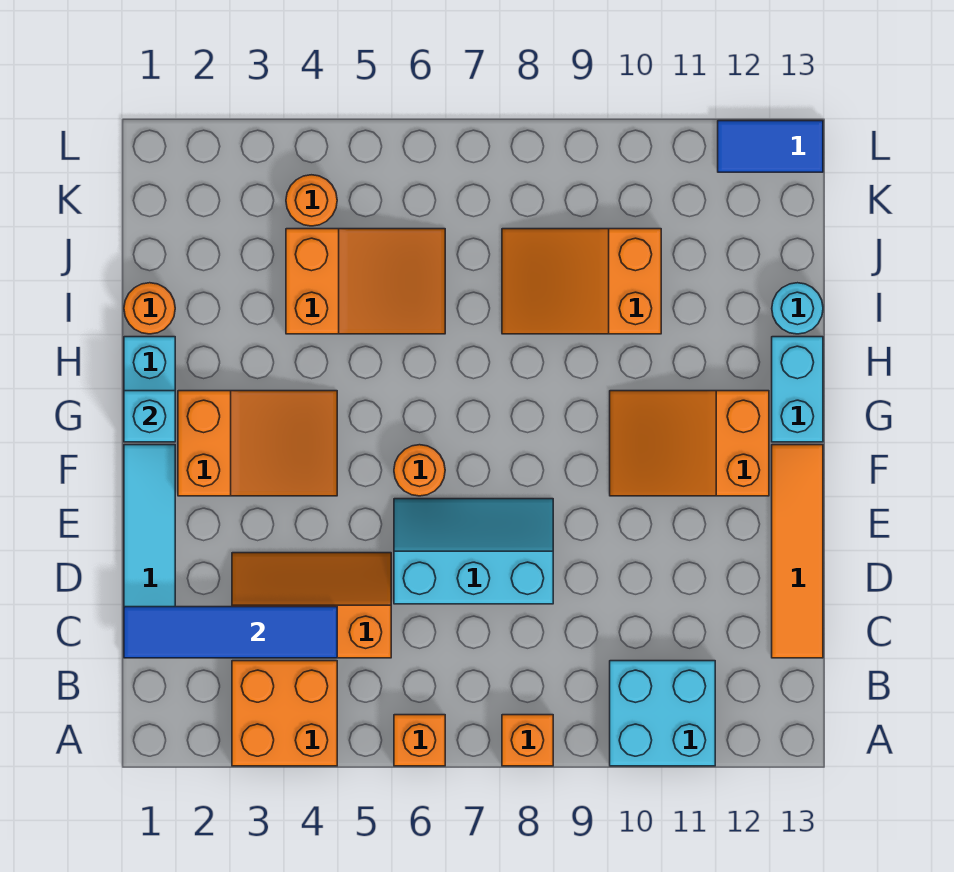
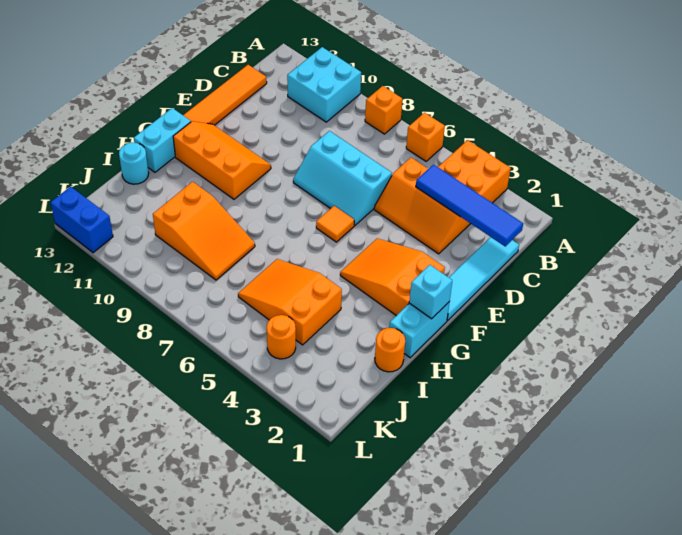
orange round brick F6 level 1 -> orange tile F6 level 1
orange slope F10:G12 level 1 top 12 -> orange slope F10:G12 level 1 top G
blue tile L12:L13 level 1 -> blue brick L12:L13 level 1

